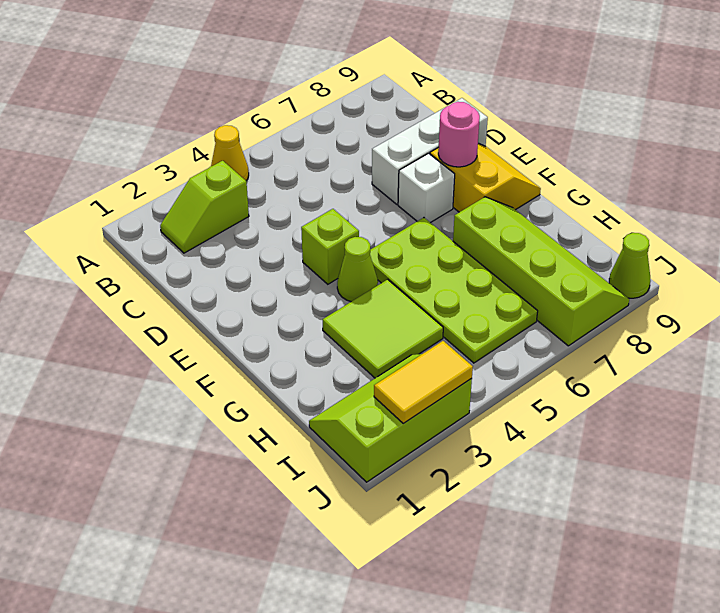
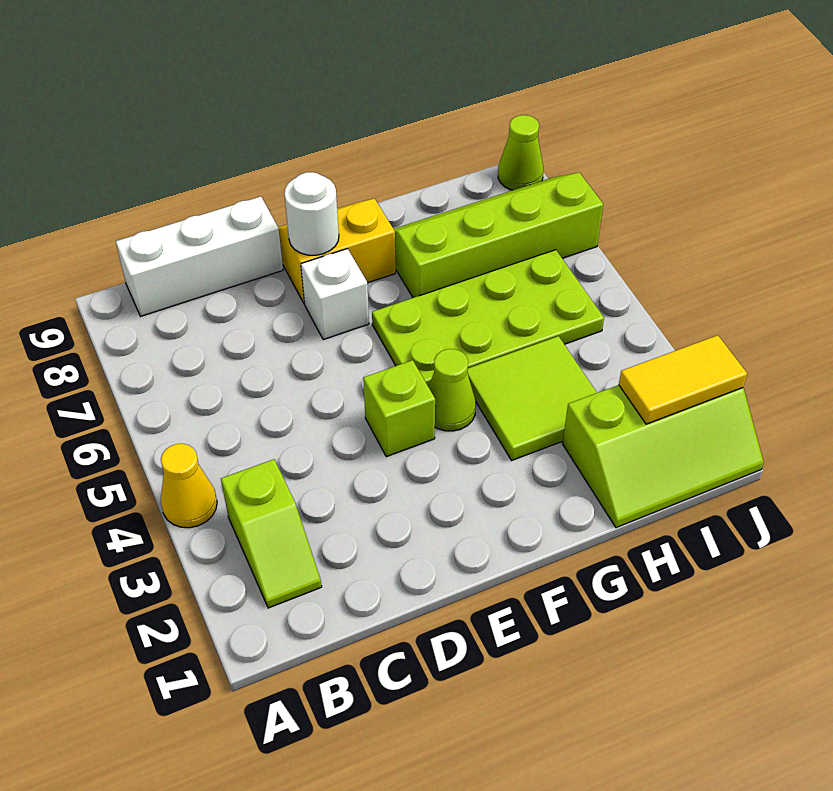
white brick D7:D9 level 1 -> white brick B9:D9 level 1
pink round brick E8 level 2 -> white round brick E8 level 2
lime slope I1:J3 level 1 top J -> lime slope H1:J2 level 1 top 2
yellow tile J2:J3 level 2 -> yellow tile I2:J2 level 2

